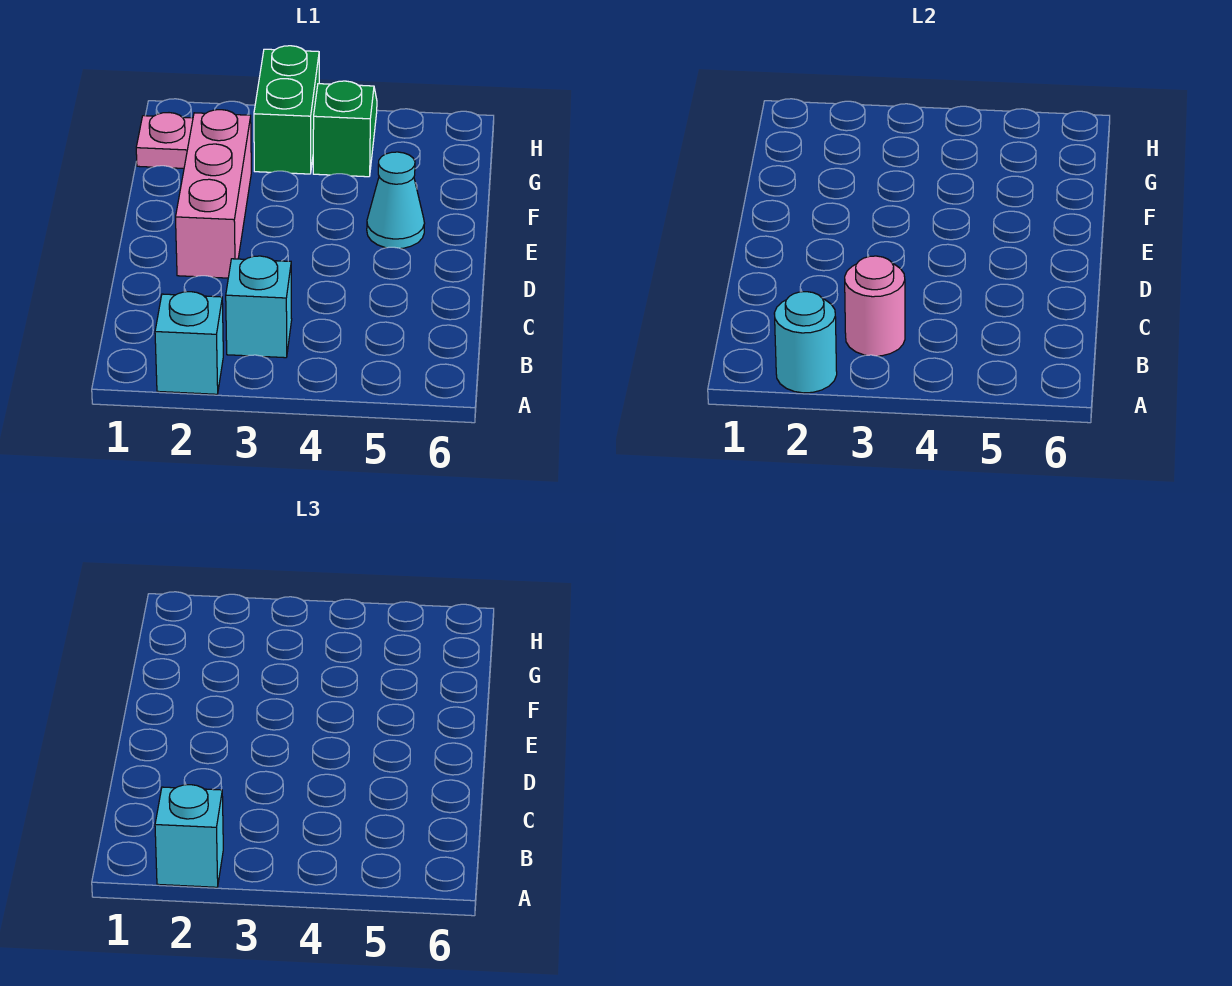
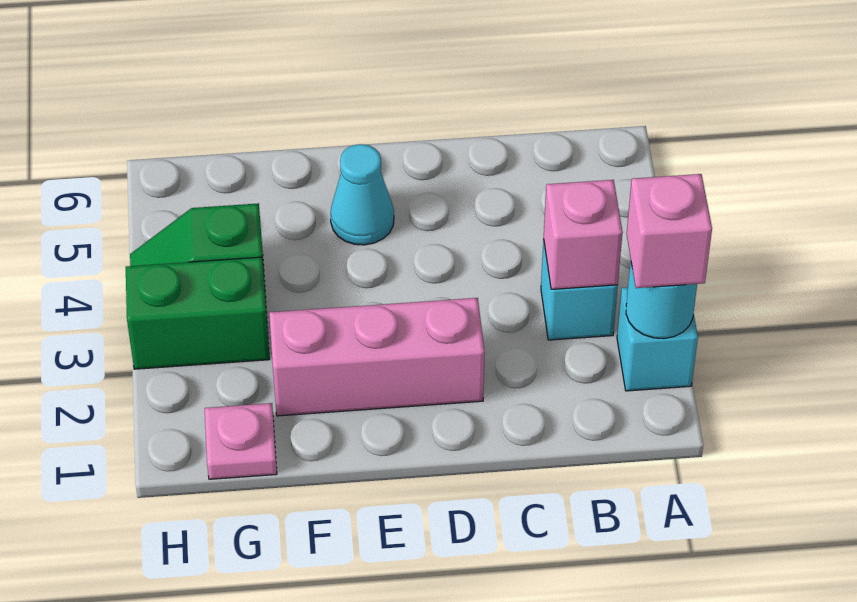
cyan brick A2 level 3 -> pink brick A2 level 3
pink round brick B3 level 2 -> pink brick B3 level 2

